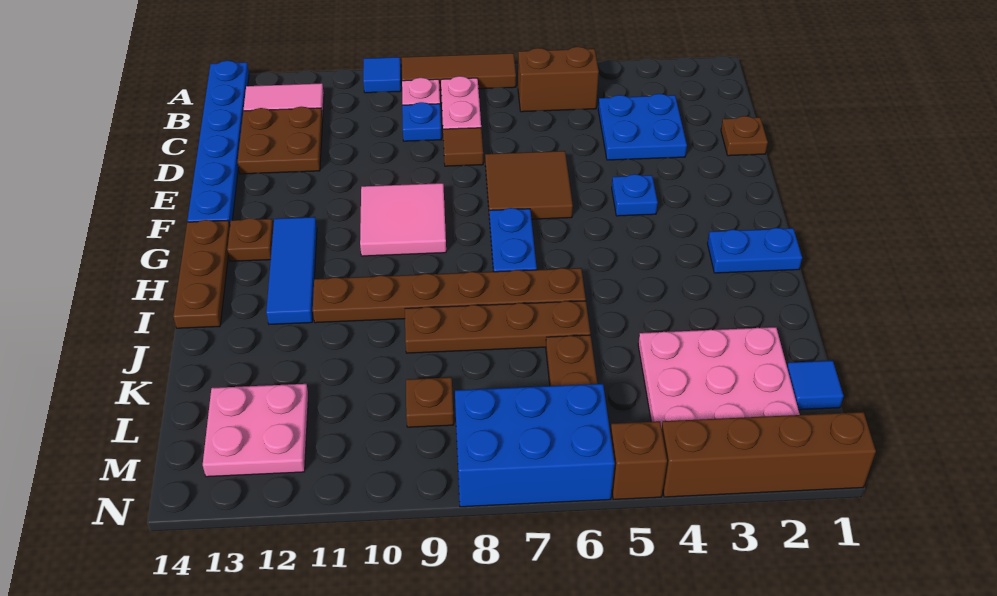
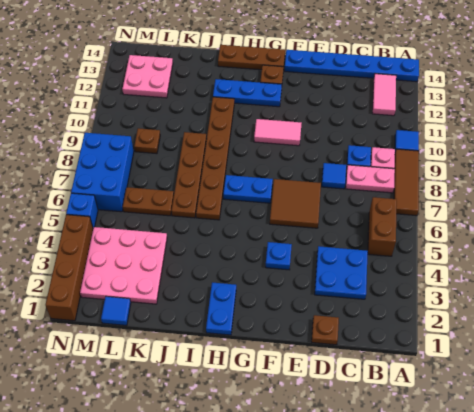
brown plate C12:D13 level 1 -> none
brown tile D8 level 1 -> blue tile D8 level 1
pink tile F9:G10 level 1 -> pink tile F10:G10 level 1
blue tile G12:I12 level 1 -> blue plate G12:I12 level 1
brown brick N5 level 1 -> blue brick N5 level 1

